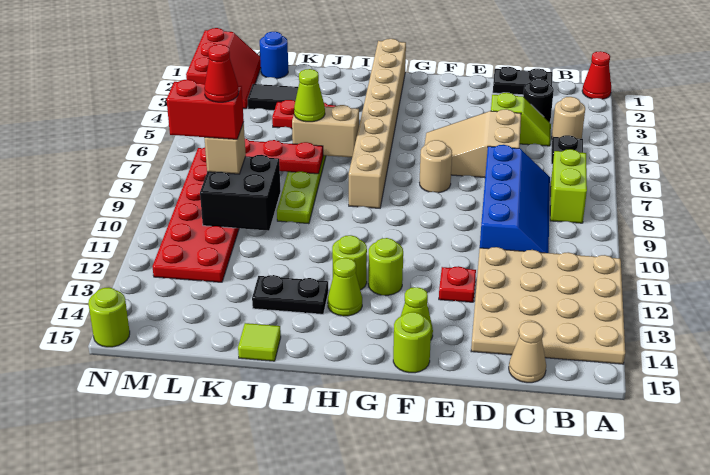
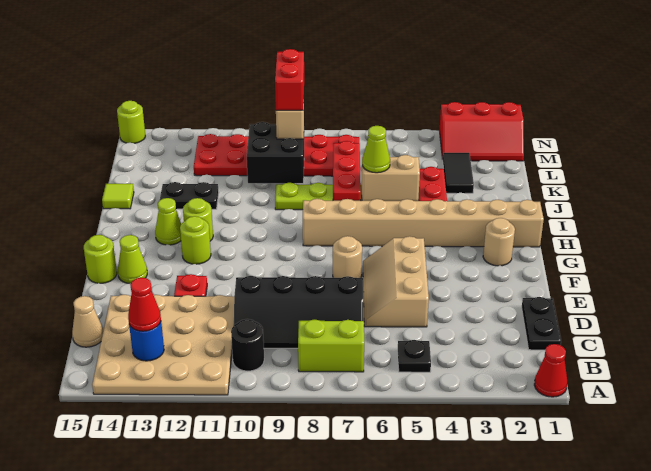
tan round brick B4 level 1 -> tan round brick G2 level 1
black round brick C3 level 1 -> black round brick B10 level 1
lime slope C4:D4 level 1 top D -> none
blue slope C7:D10 level 1 top D -> black slope C7:D10 level 1 top D
tan slope D5:F6 level 1 top D -> tan slope D5:F6 level 1 top 5
tan brick I6:J6 level 2 -> tan brick J5:J6 level 2
black plate I13:J13 level 1 -> black plate J12:J13 level 1
blue round brick L1 level 1 -> blue round brick B13 level 2
red cone L9 level 5 -> red cone B13 level 3

